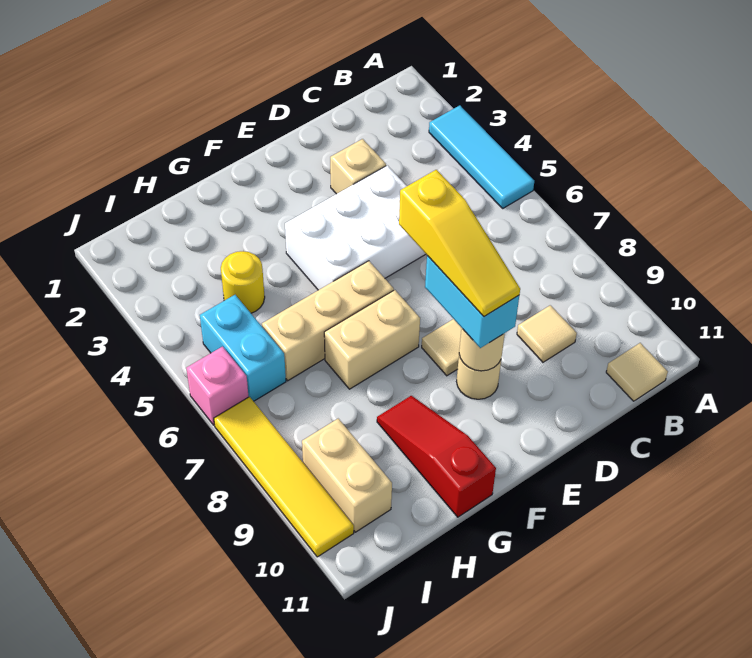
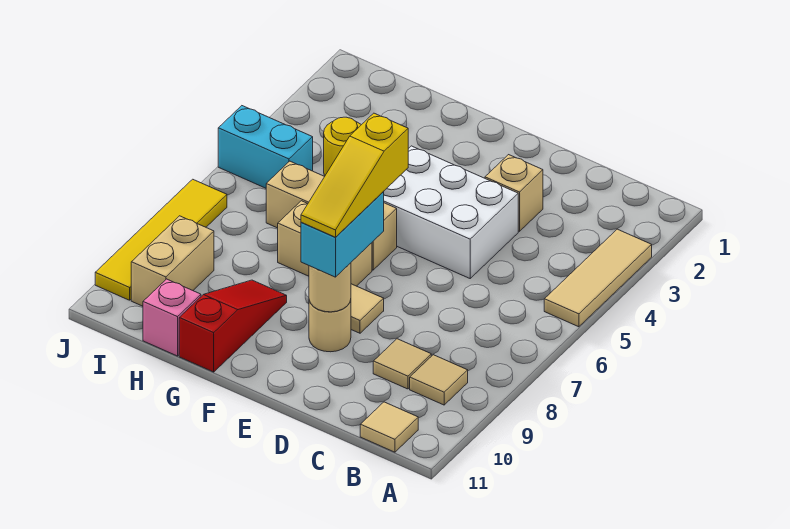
cyan tile A3:A5 level 1 -> tan tile A3:A5 level 1
none -> tan tile B9 level 1
cyan brick I5:I6 level 1 -> cyan brick I5:J5 level 1
pink brick J6 level 1 -> pink brick H11 level 1

